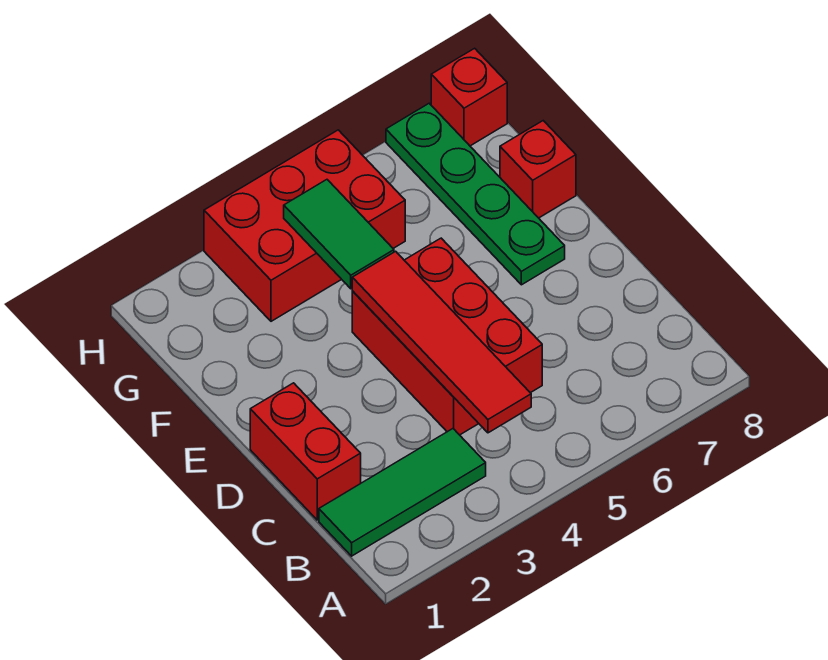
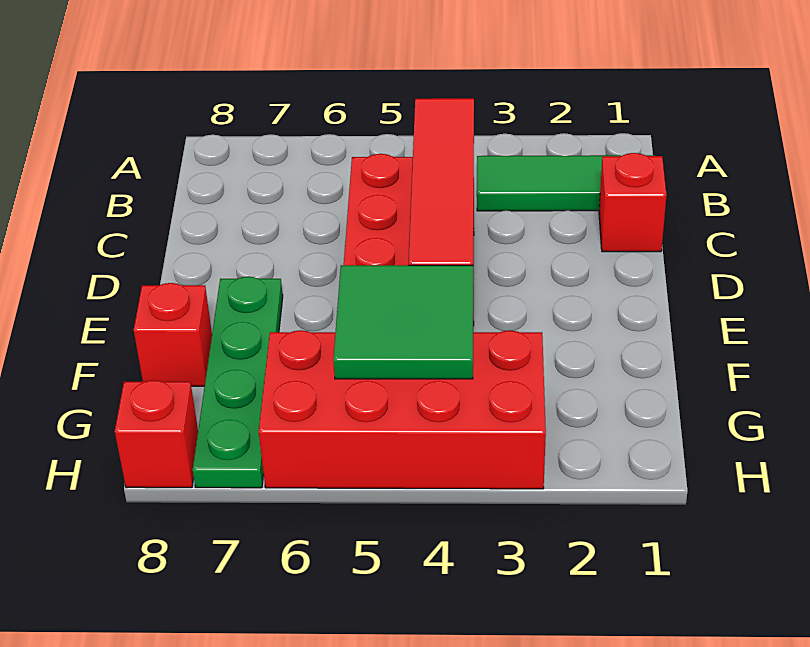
red brick C1:D1 level 1 -> red brick C1 level 1
green tile F4:G4 level 2 -> green tile F4:G5 level 2
red brick G3:H5 level 1 -> red brick G3:H6 level 1

